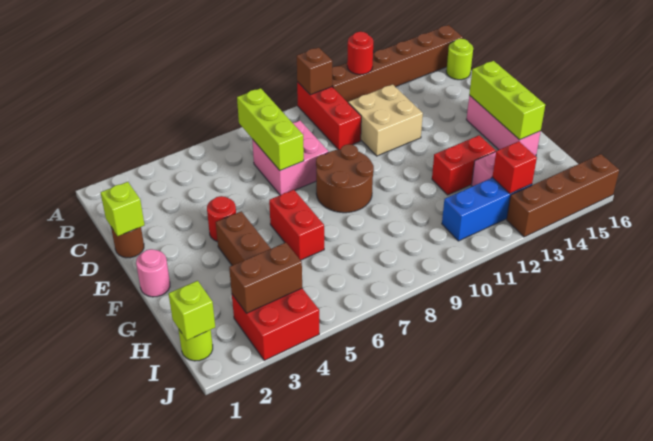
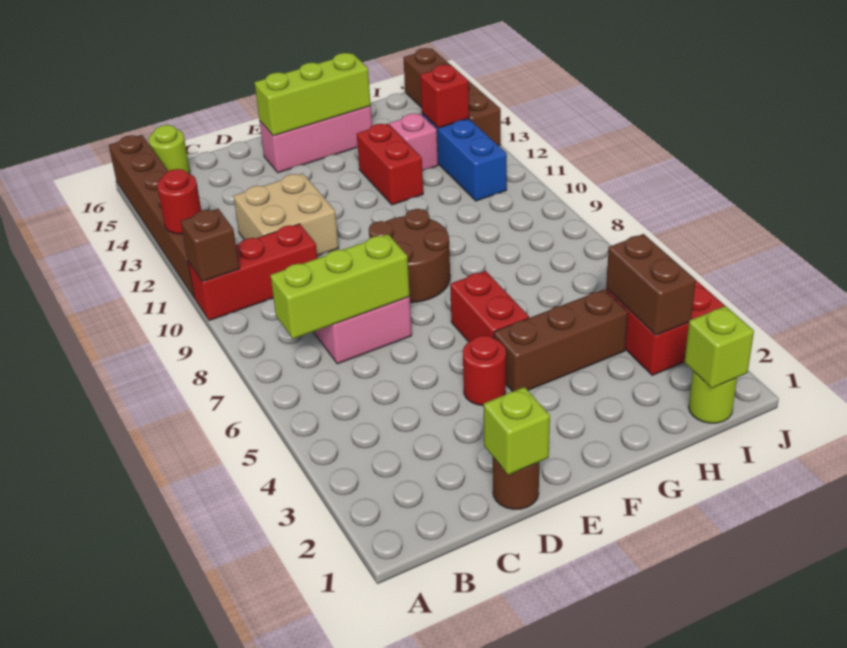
pink round brick F1 level 1 -> none
red brick F6:G6 level 1 -> red brick F5:F6 level 1

